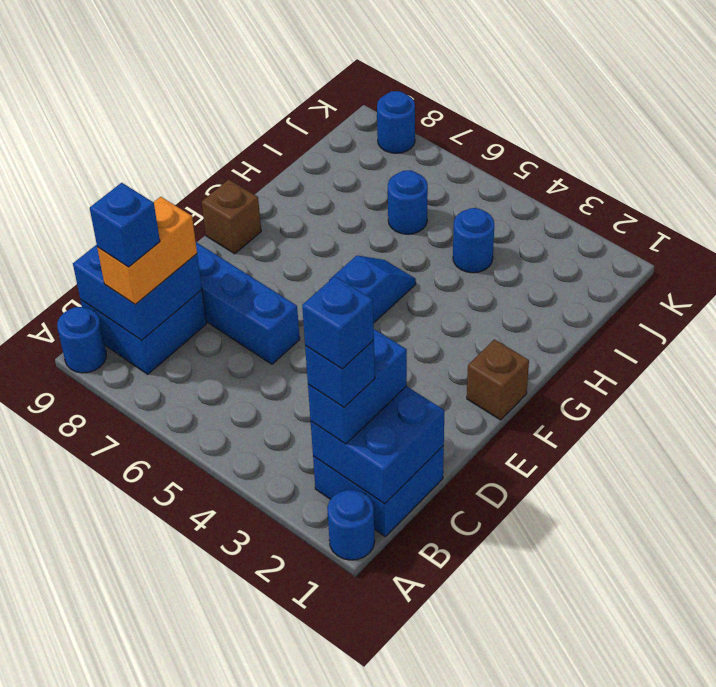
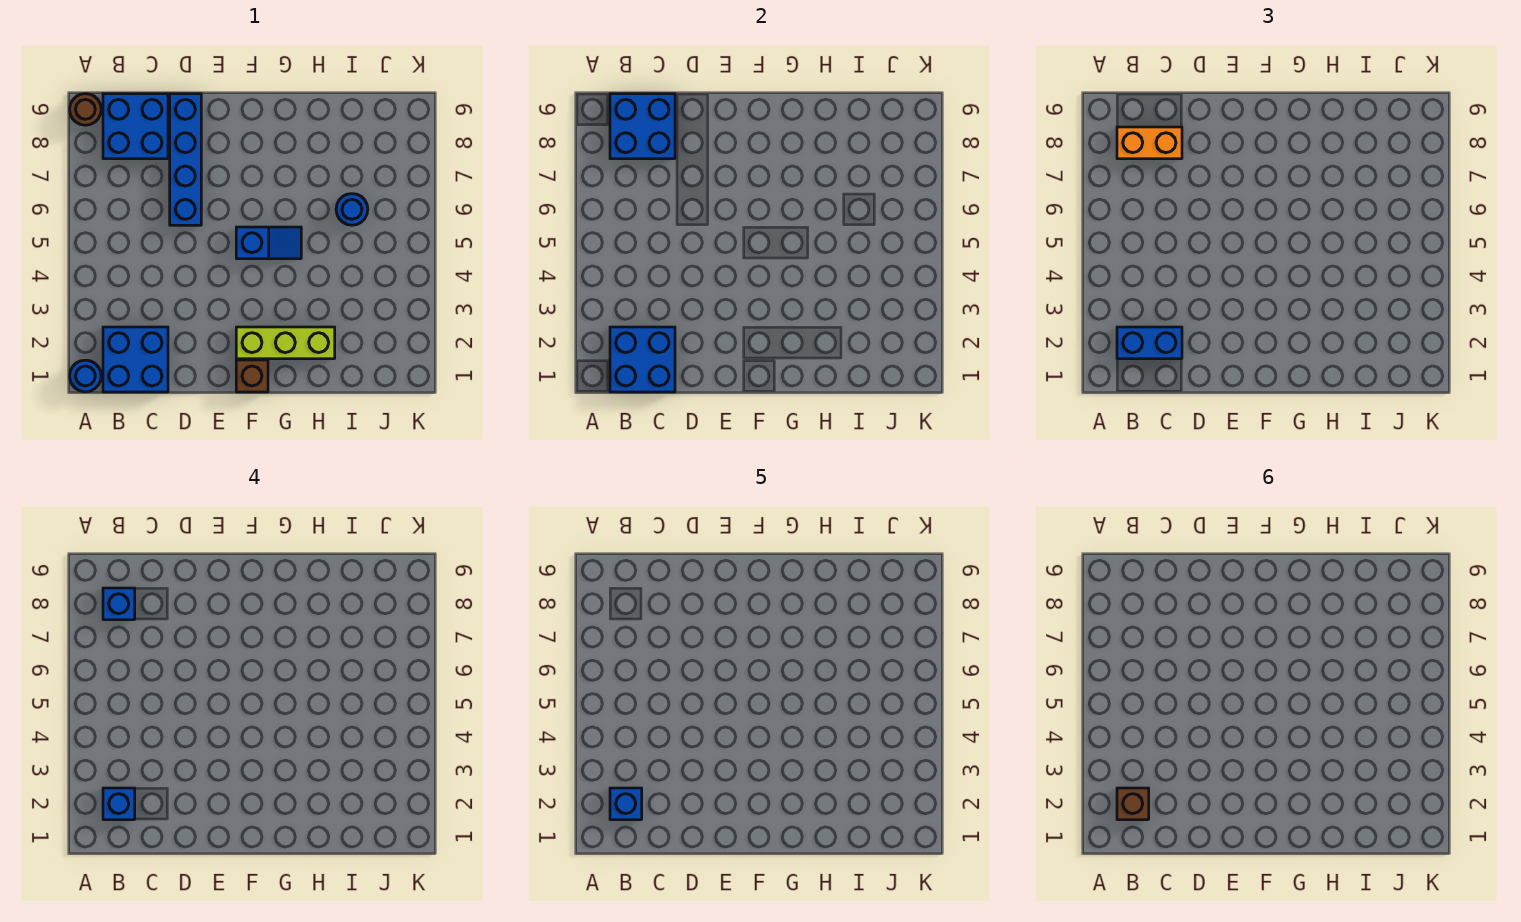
blue round brick A9 level 1 -> brown round brick A9 level 1
none -> lime brick F2:H2 level 1
brown brick F9 level 1 -> brown brick B2 level 6
blue round brick I4 level 1 -> none
blue round brick K8 level 1 -> none

